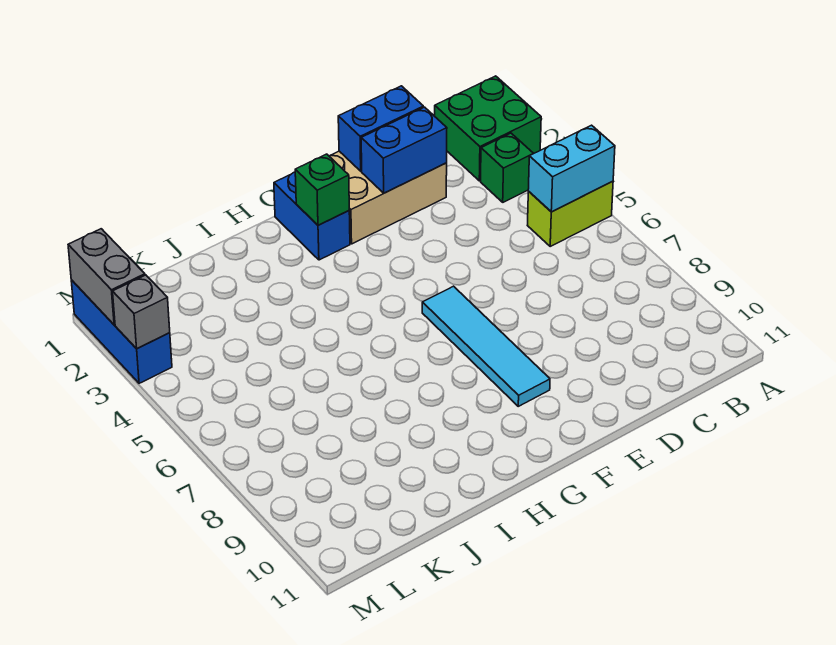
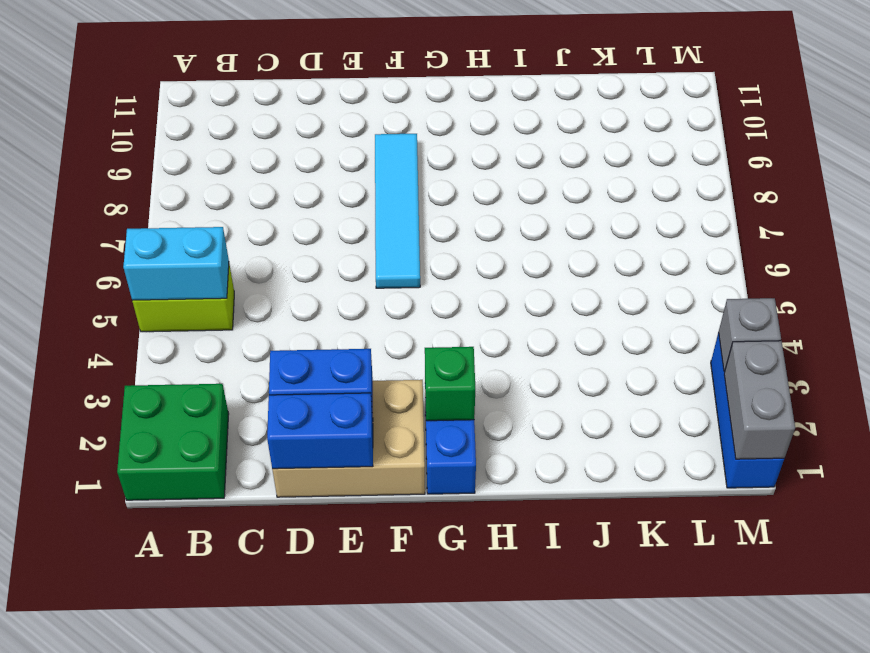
green brick B3 level 1 -> none

